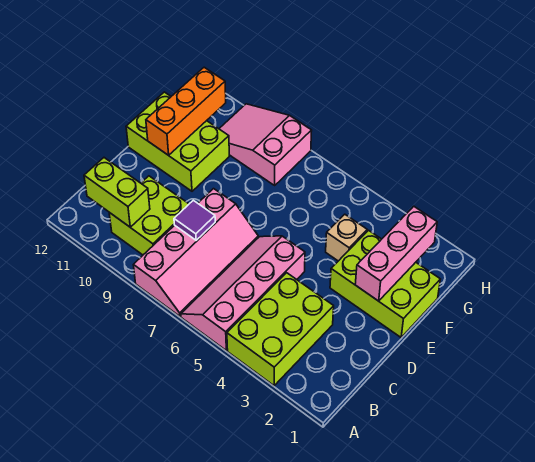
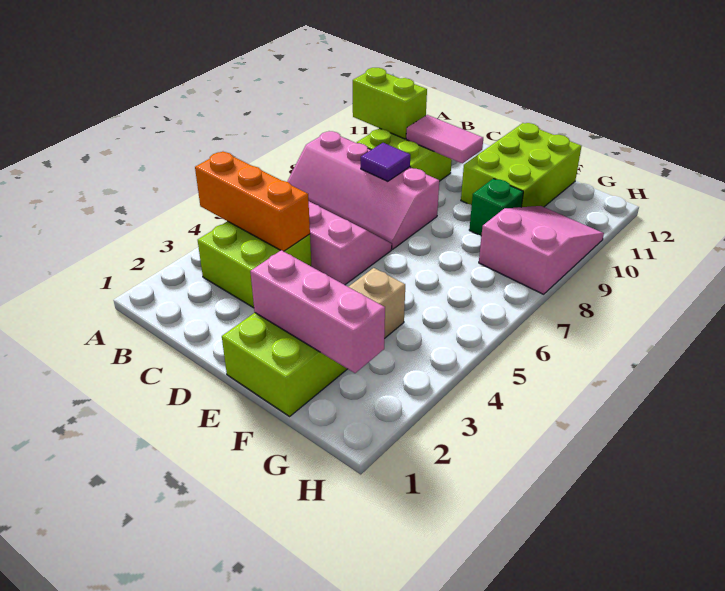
lime brick A3:C4 level 1 -> lime brick B3:C4 level 1
lime brick B10:B11 level 2 -> lime brick A10:B10 level 2
none -> pink tile C10:D10 level 2
orange brick E11:G11 level 2 -> orange brick A4:C4 level 2
none -> green brick F9 level 1

